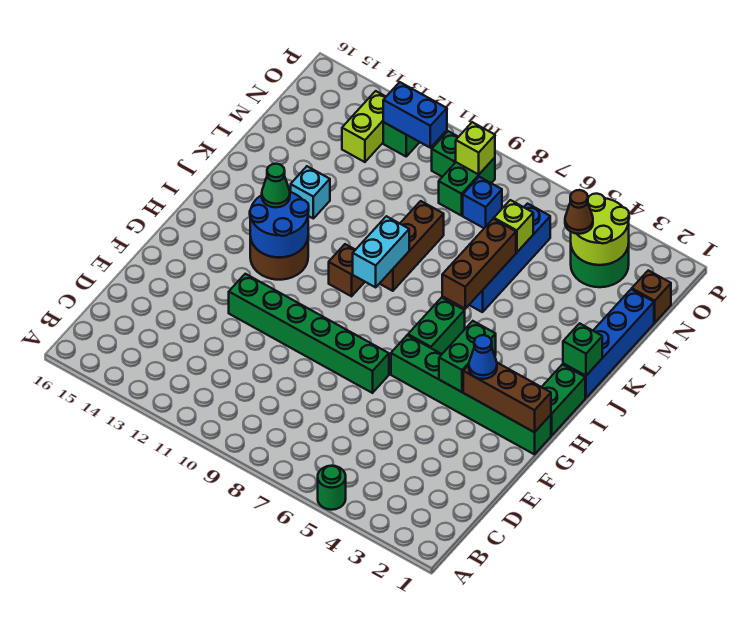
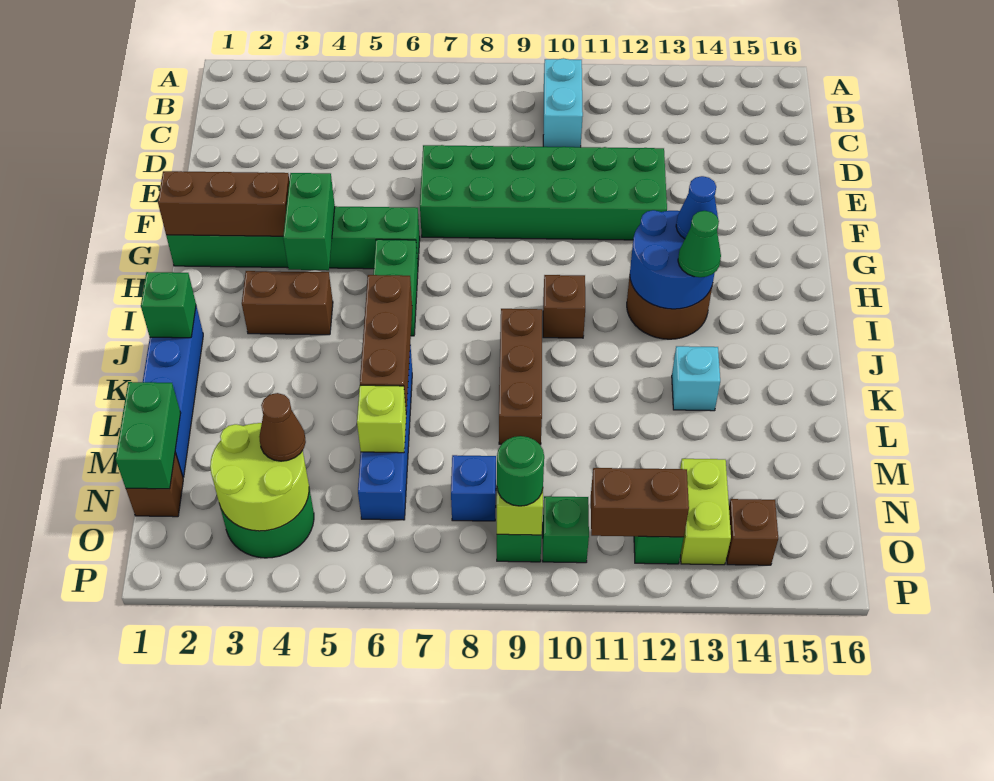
green round brick A5 level 1 -> green round brick O9 level 3
green brick F7:F12 level 1 -> green brick E7:F12 level 1
blue cone G3 level 3 -> blue cone H13 level 3
green brick H1:I1 level 1 -> green brick M1:N1 level 2
none -> brown brick I3:I4 level 1
cyan brick I9:J9 level 2 -> cyan brick B10:C10 level 1
blue brick O11:O12 level 2 -> brown brick O11:O12 level 2
none -> brown brick O14 level 1

